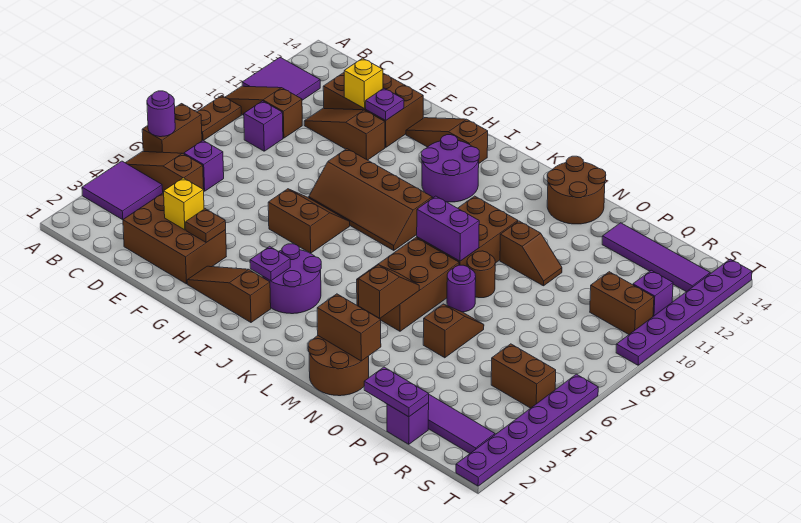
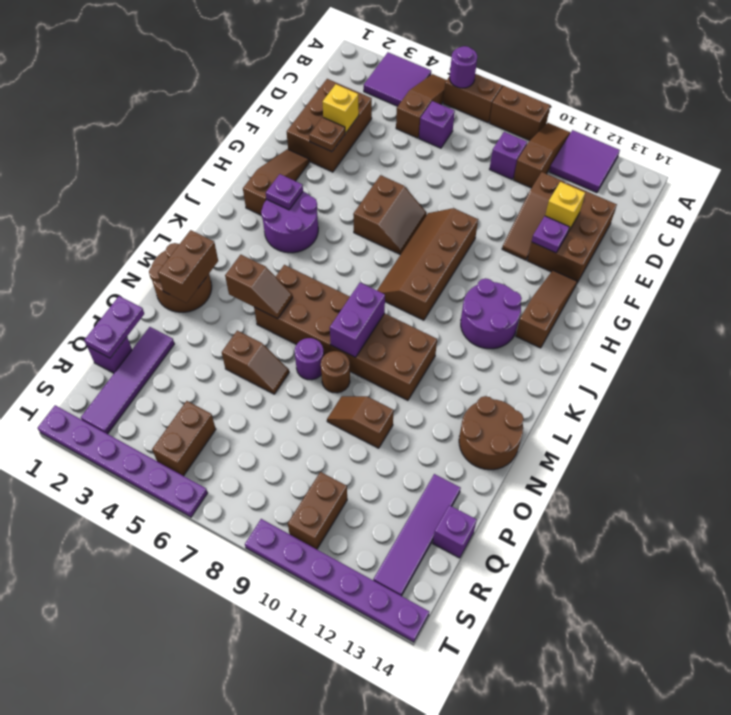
brown plate A8:A9 level 1 -> brown brick A8:A9 level 1
brown slope D11:F11 level 1 top F -> brown slope D11:F11 level 1 top D
brown slope N10:O10 level 1 top N -> brown slope O9:O10 level 1 top 10
purple brick S11 level 1 -> purple brick Q14 level 1

